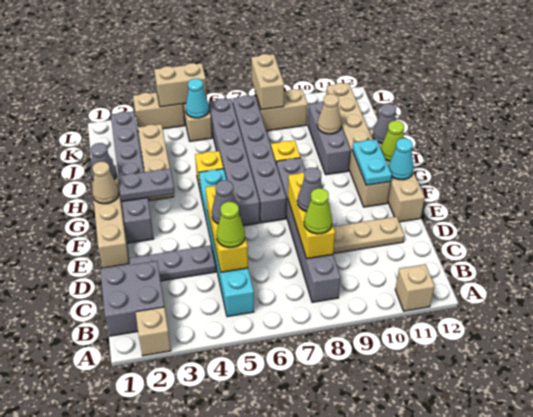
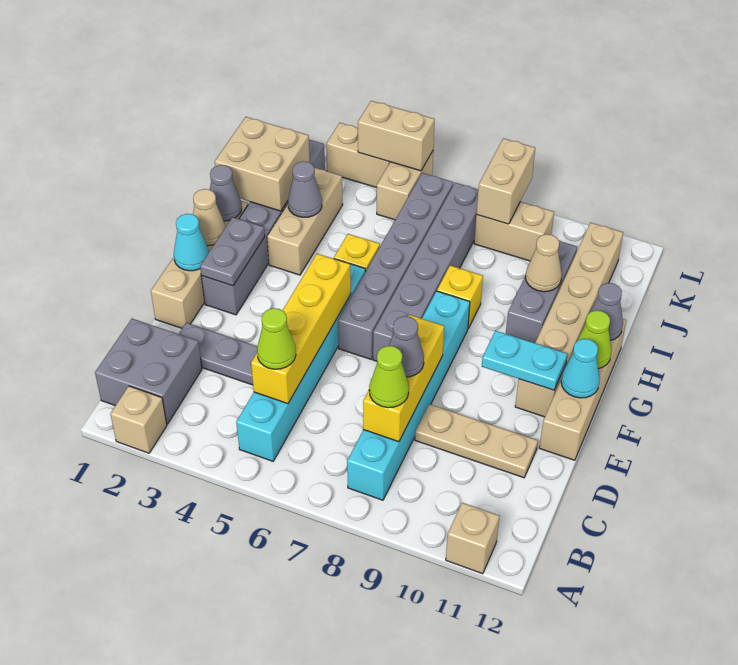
grey brick B8:G8 level 1 -> cyan brick B8:G8 level 1
yellow brick C5:E5 level 2 -> yellow brick C5:F5 level 2
grey cone D5 level 3 -> grey cone I3 level 2
cyan plate F11:G11 level 2 -> cyan plate F10:F11 level 2
grey plate G2:G3 level 2 -> grey plate F2:G2 level 2
none -> tan brick I1:J2 level 2
cyan cone K5 level 2 -> cyan cone F1 level 2

